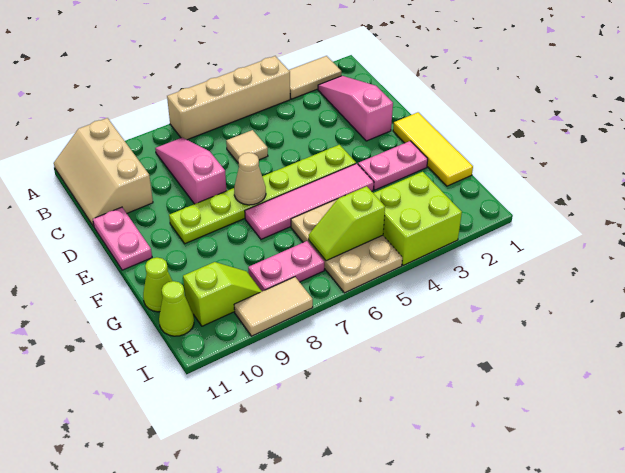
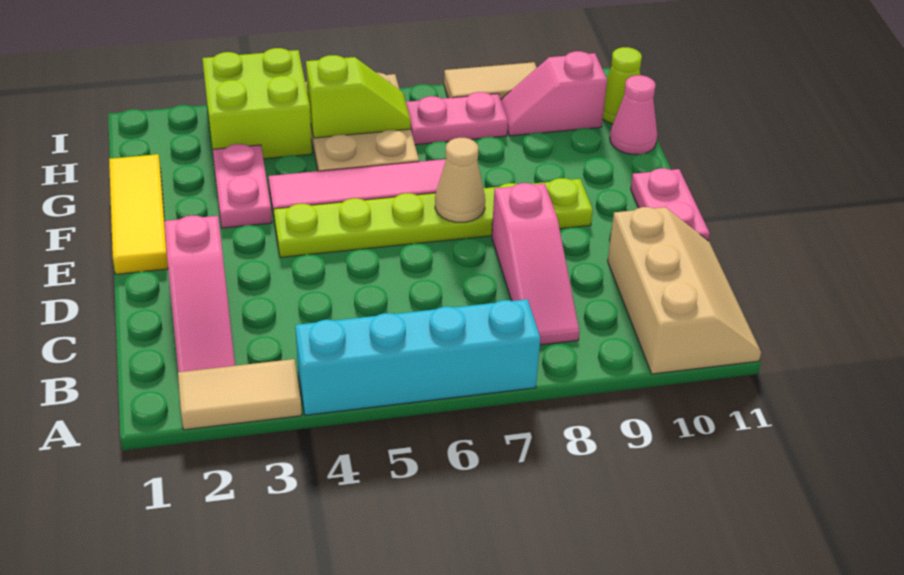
tan brick A4:A7 level 1 -> cyan brick A4:A7 level 1
tan tile C6 level 1 -> none
pink plate F2:F3 level 1 -> pink plate F3:G3 level 1
lime cone G11 level 1 -> pink cone G11 level 1
lime slope H9:H10 level 1 top 10 -> pink slope H9:H10 level 1 top 10

